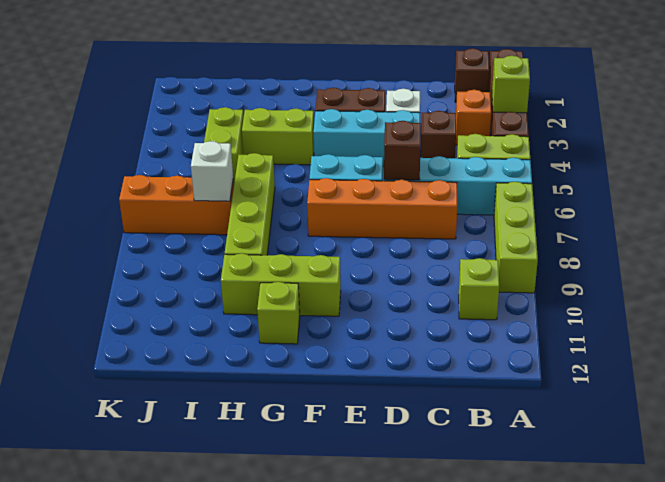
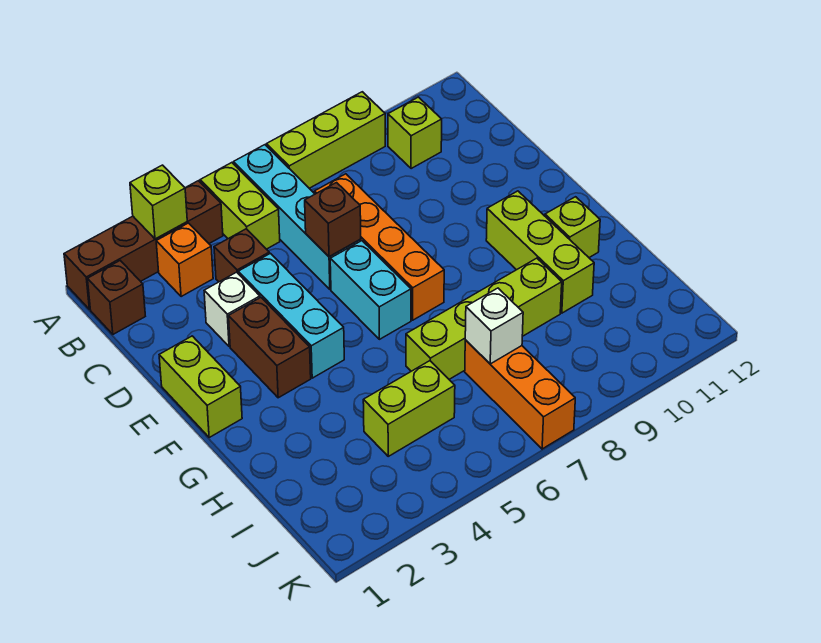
lime brick G4:H4 level 1 -> lime brick E1:F1 level 1

